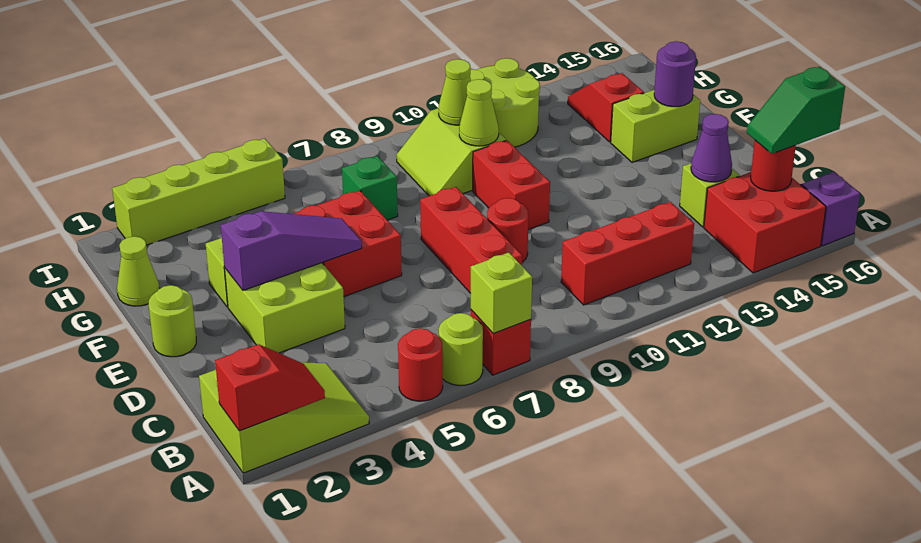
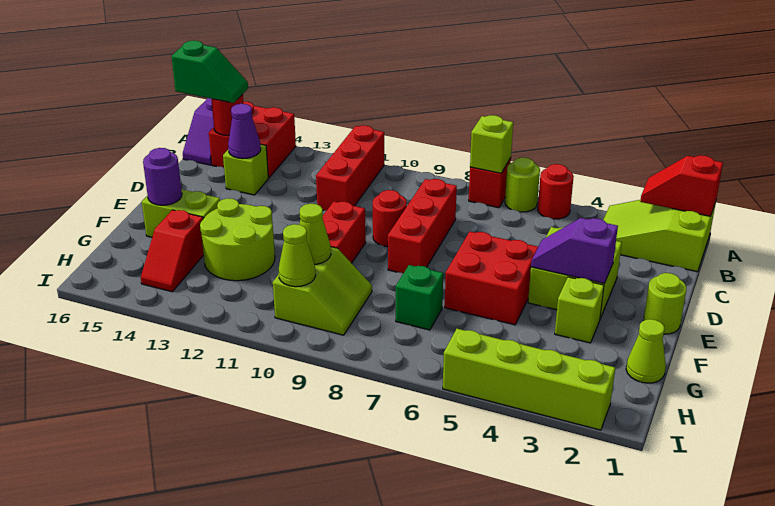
red brick B10:B12 level 1 -> red brick A11:C11 level 1
purple slope E3:E5 level 2 top 3 -> purple slope E3:E4 level 2 top 3
lime round brick H11:I12 level 1 -> lime round brick F12:G13 level 1

